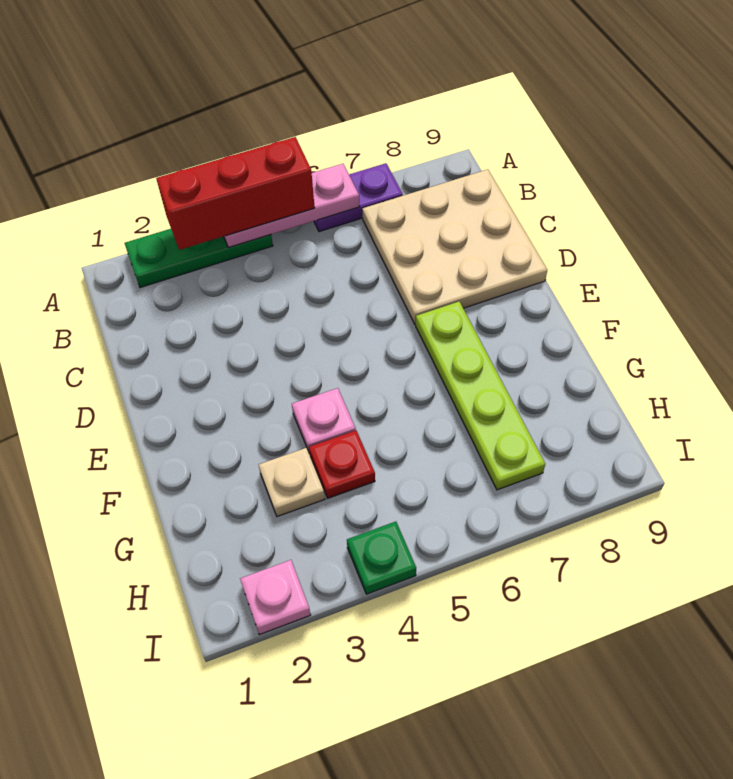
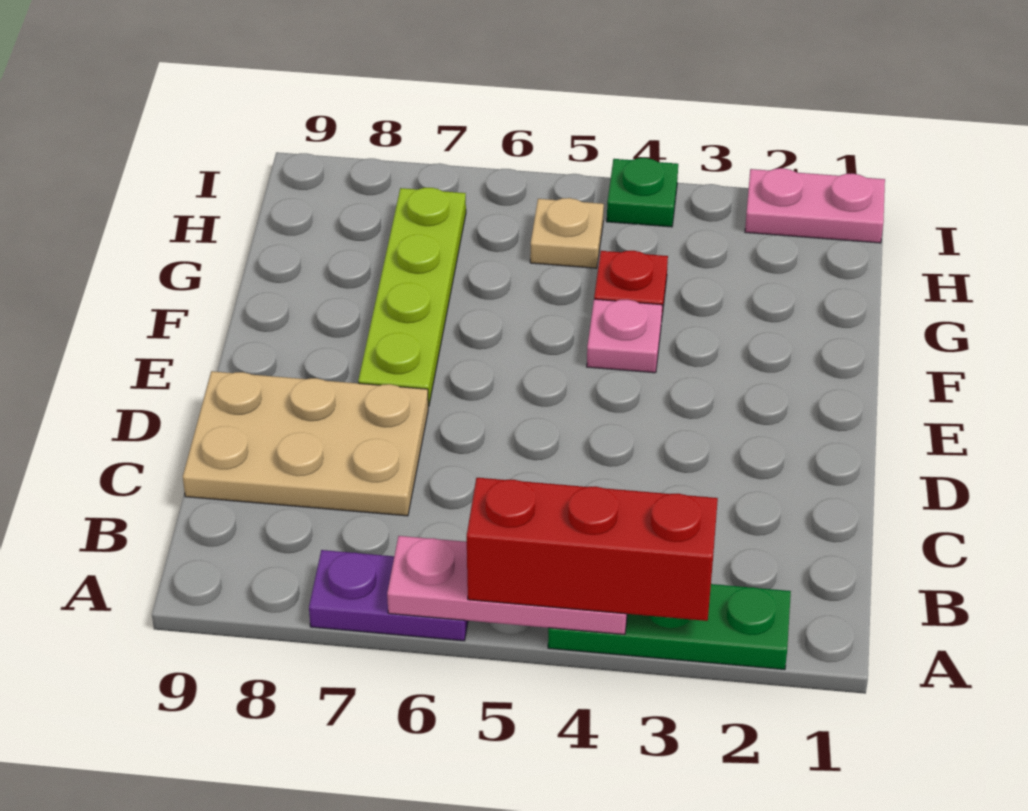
tan plate B7:D9 level 1 -> tan plate C7:D9 level 1
tan plate G3 level 1 -> tan plate H5 level 1
pink plate I2 level 1 -> pink plate I1:I2 level 1

